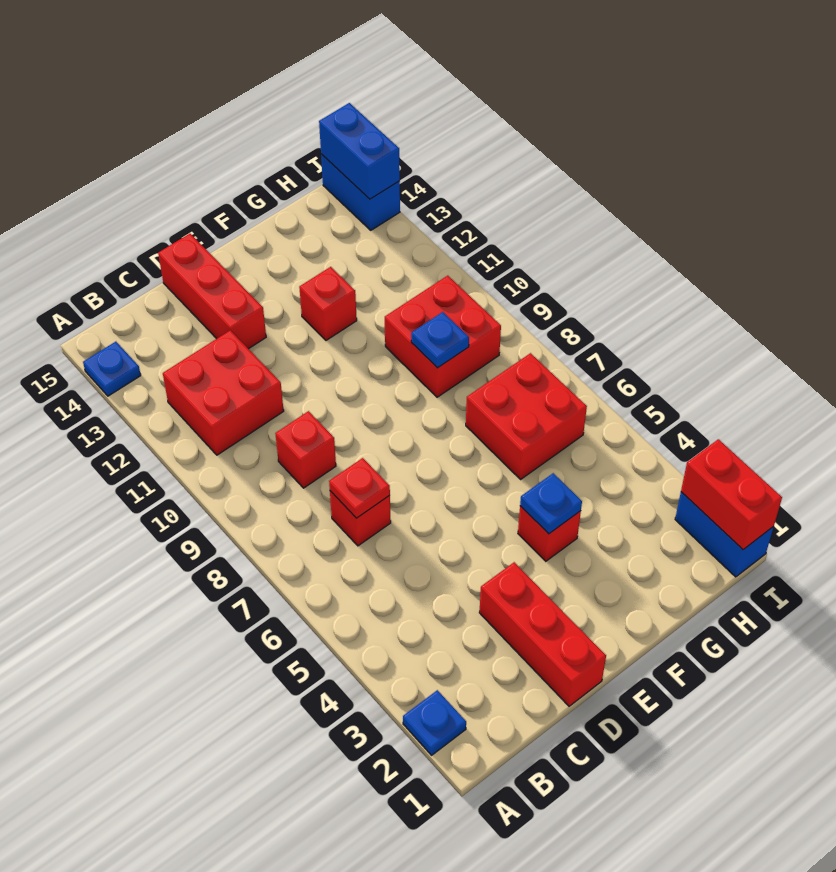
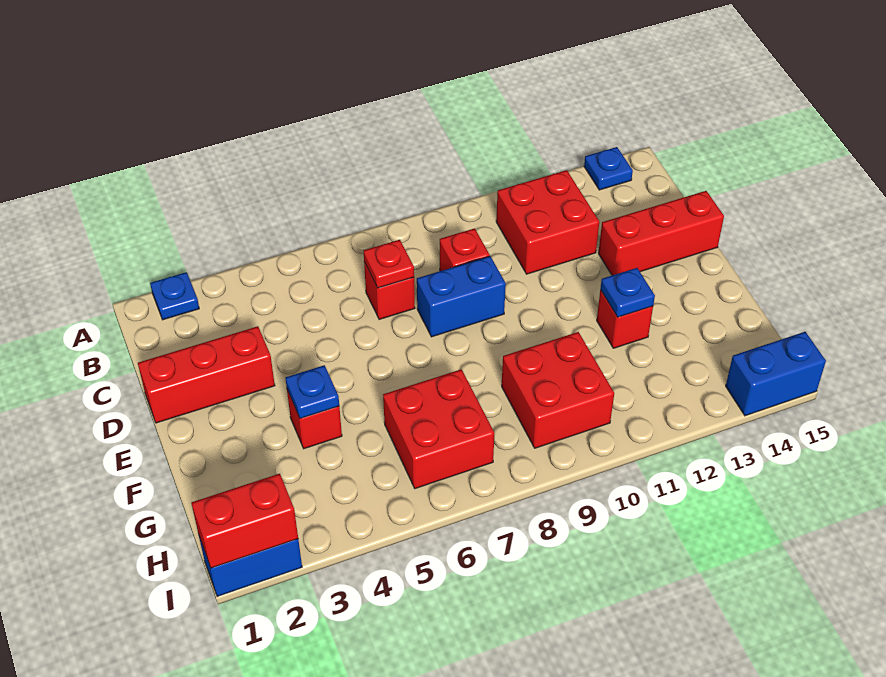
blue plate G9 level 2 -> blue plate F12 level 2
blue brick I14:I15 level 2 -> blue brick D8:D9 level 1

